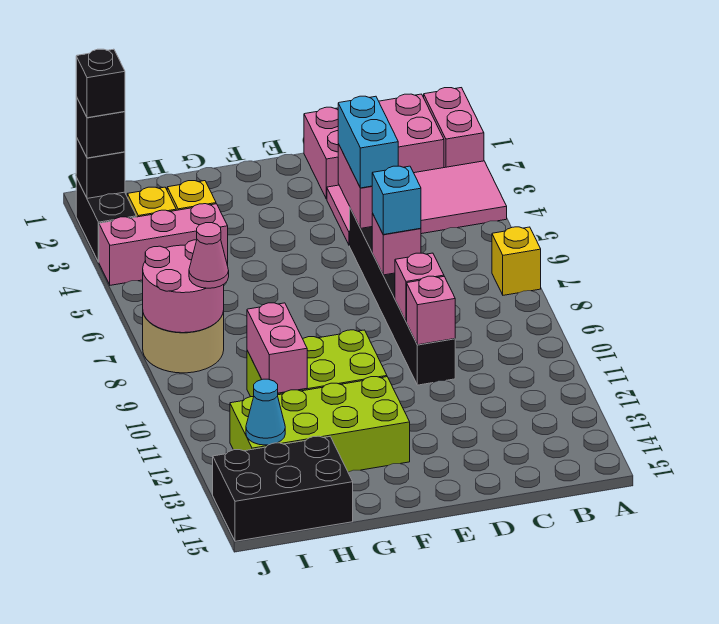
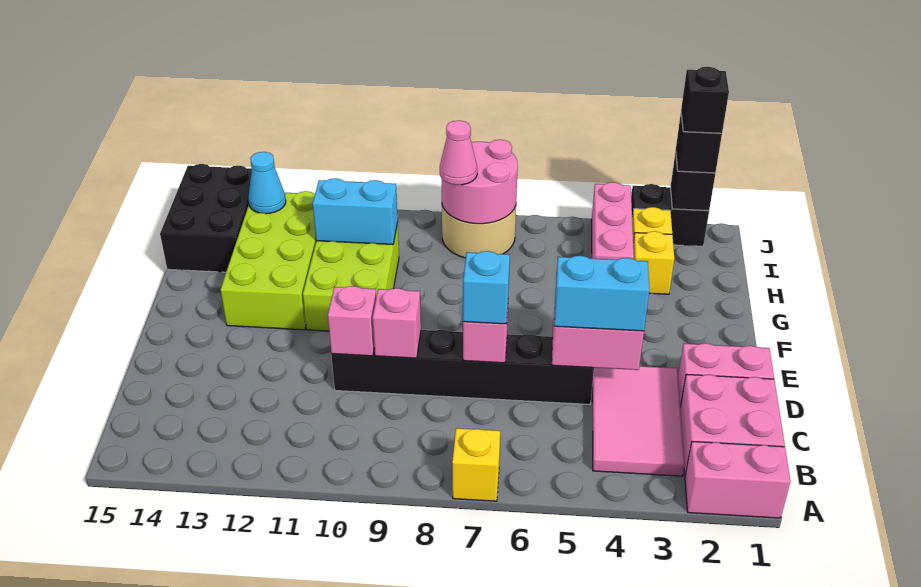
pink tile A3:D4 level 1 -> pink tile B3:D4 level 1
pink brick H10:H11 level 2 -> cyan brick H10:H11 level 2

